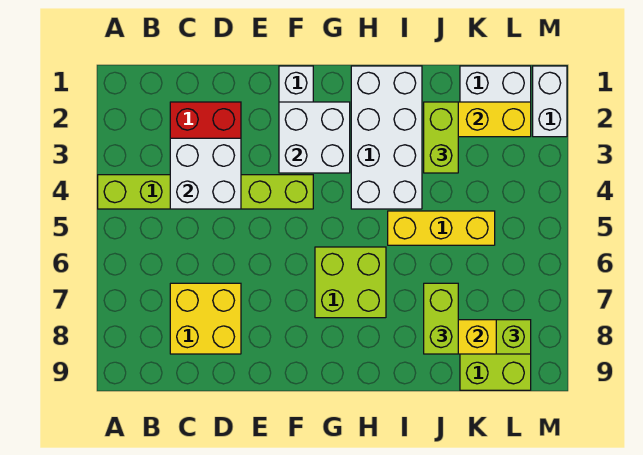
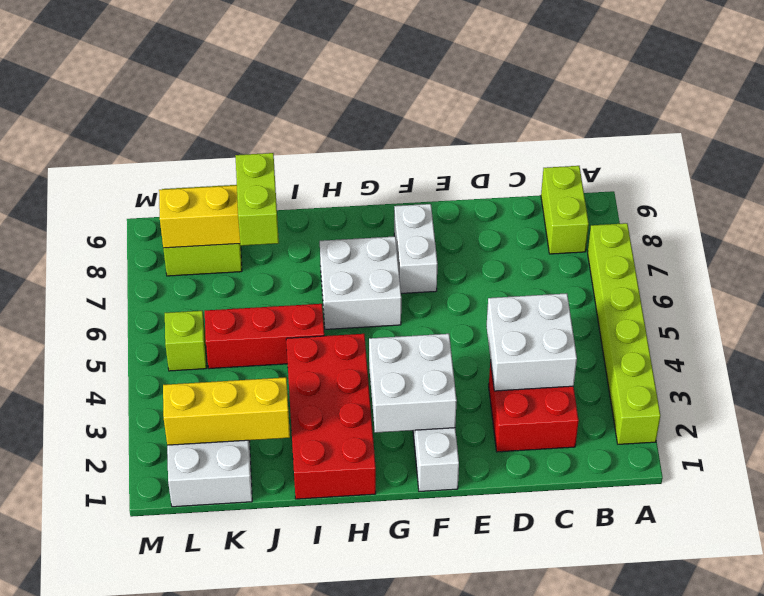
lime brick A4:F4 level 1 -> lime brick A2:A7 level 1
yellow brick C7:D8 level 1 -> none
lime brick G6:H7 level 1 -> white brick G6:H7 level 1
white brick H1:I4 level 1 -> red brick H1:I4 level 1
yellow brick I5:K5 level 1 -> red brick I5:K5 level 1
lime brick J2:J3 level 3 -> lime brick B8:B9 level 1
lime brick L8 level 3 -> lime brick L5 level 1
white brick M1:M2 level 1 -> white brick F7:F8 level 1

